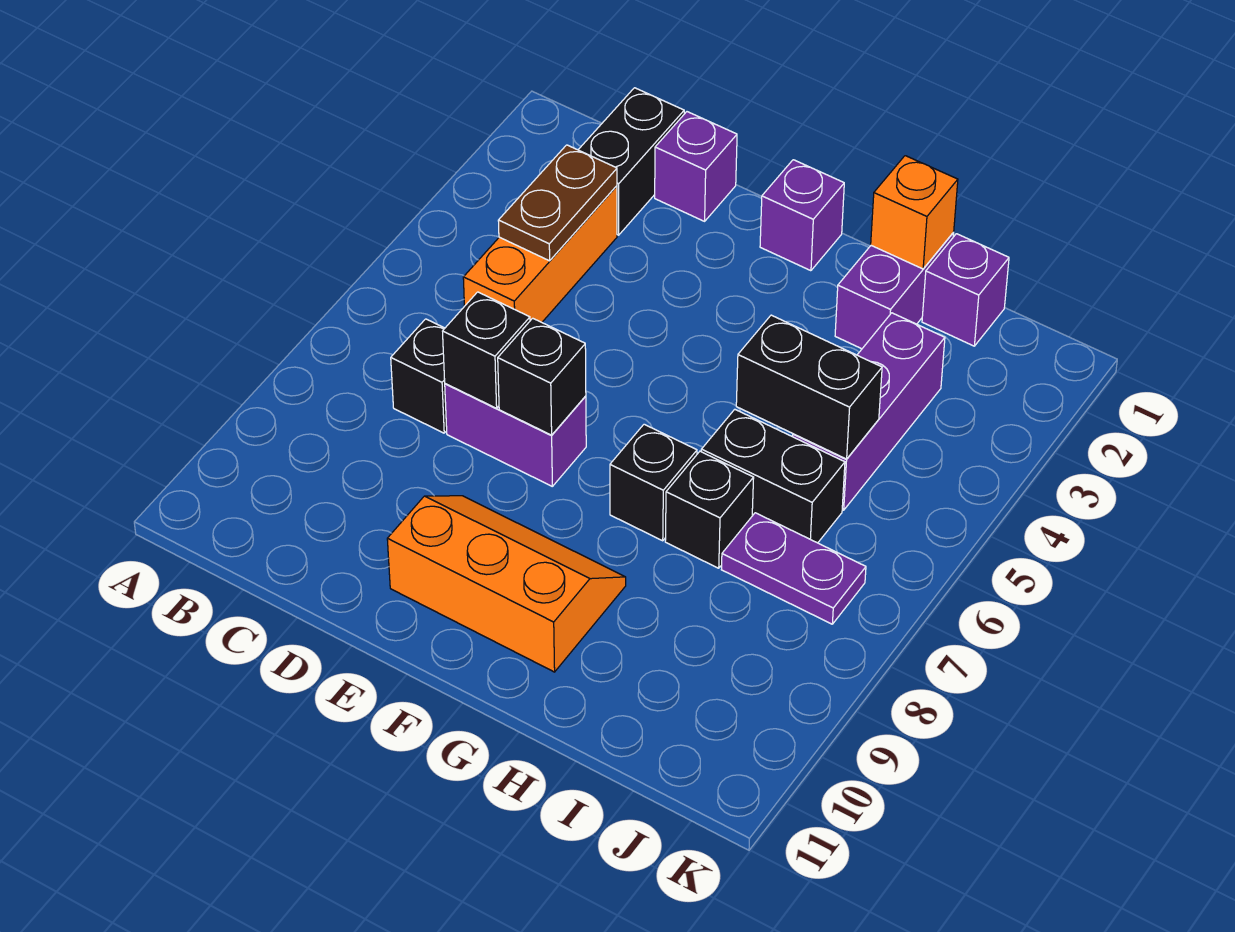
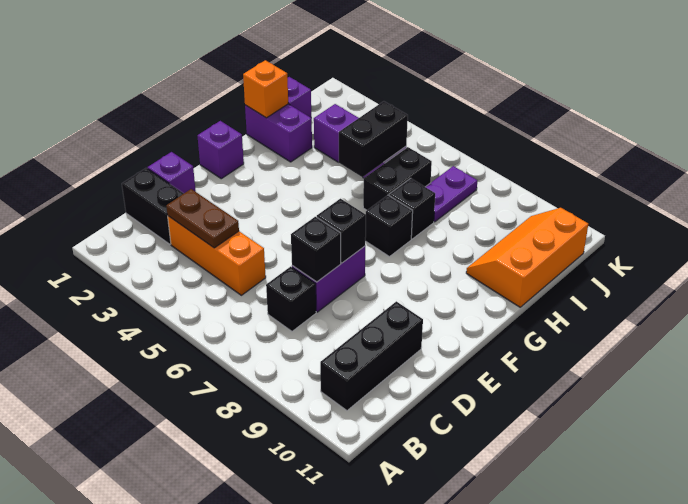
none -> black brick B10:D10 level 1
orange slope E9:G10 level 1 top 10 -> orange slope H10:J11 level 1 top 11

